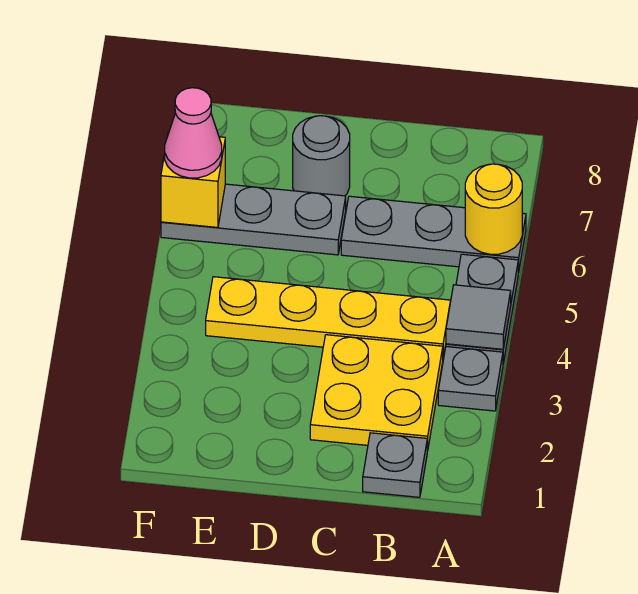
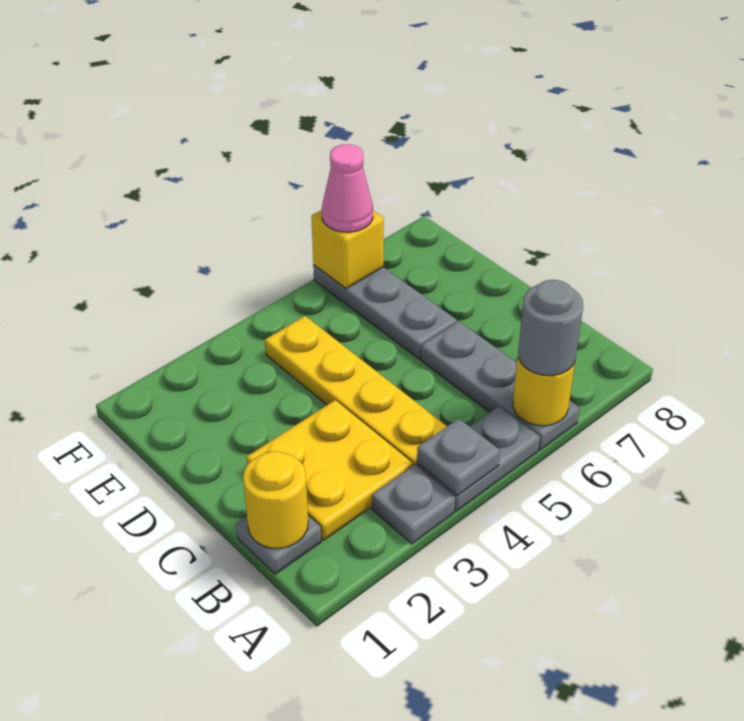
grey tile A4 level 2 -> grey plate A4 level 2
none -> yellow round brick B1 level 2
grey round brick D7 level 1 -> grey round brick A6 level 3

